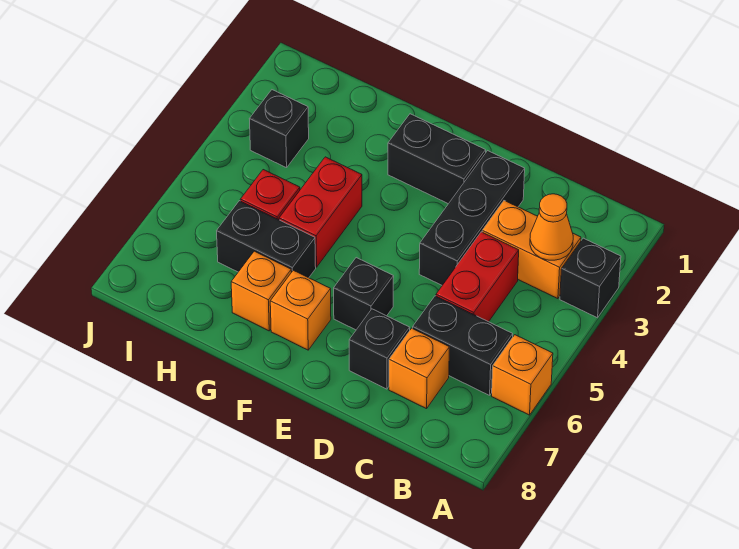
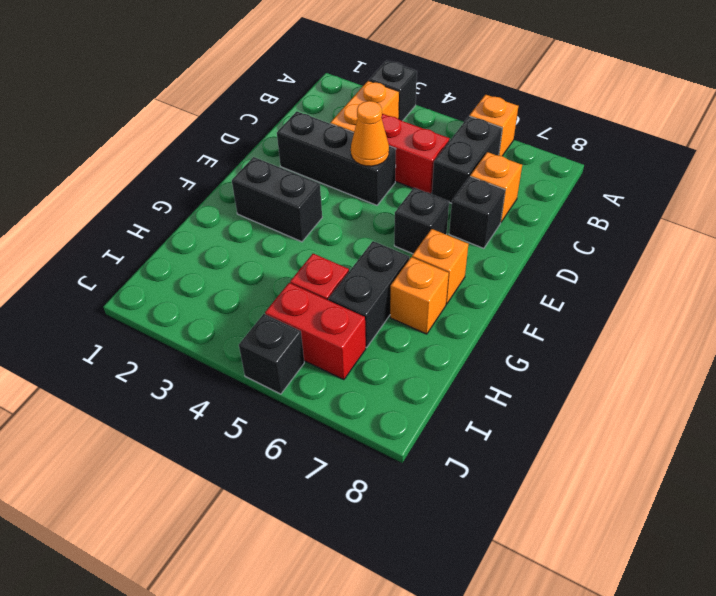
orange cone B3 level 2 -> orange cone D4 level 2
black brick E2:F2 level 1 -> black brick F2:F3 level 1
red brick G4:G5 level 1 -> red brick I5:I6 level 1
black brick I3 level 1 -> black brick J5 level 1

